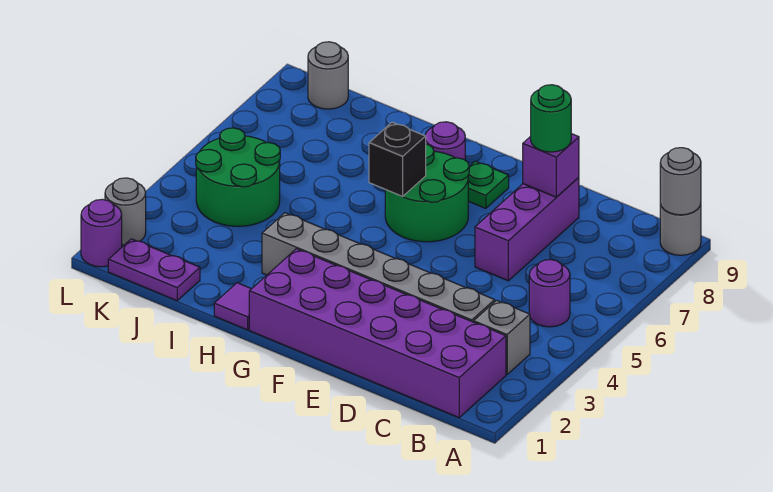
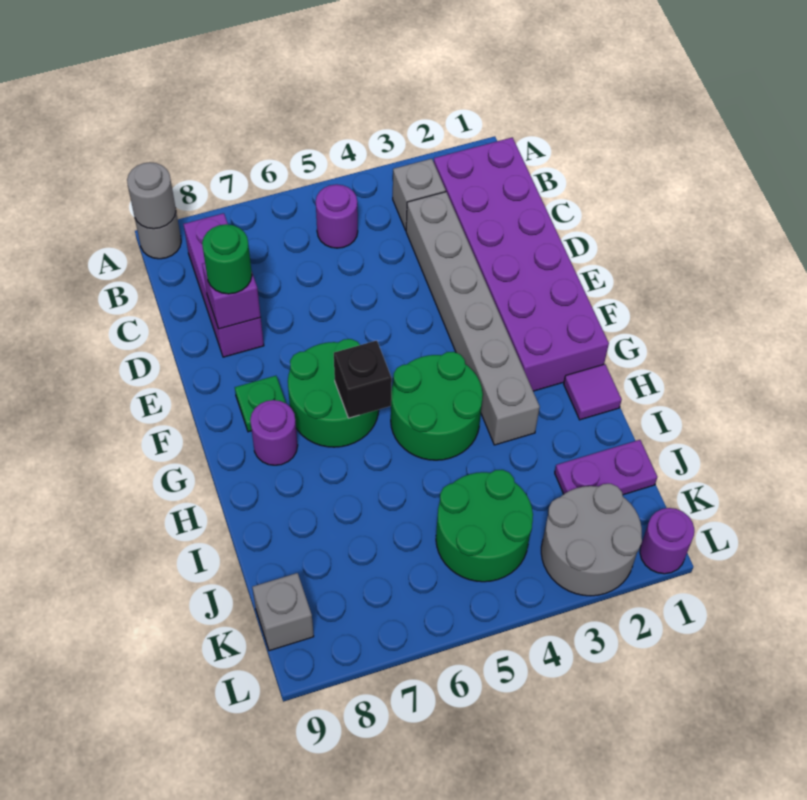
purple brick D6:D8 level 1 -> purple brick B8:D8 level 1
none -> green round brick G4:H5 level 1
purple plate J1:K1 level 1 -> purple plate J1:J2 level 1
grey round brick K9 level 1 -> grey brick K9 level 1
grey round brick L2 level 1 -> grey round brick K2:L3 level 1

